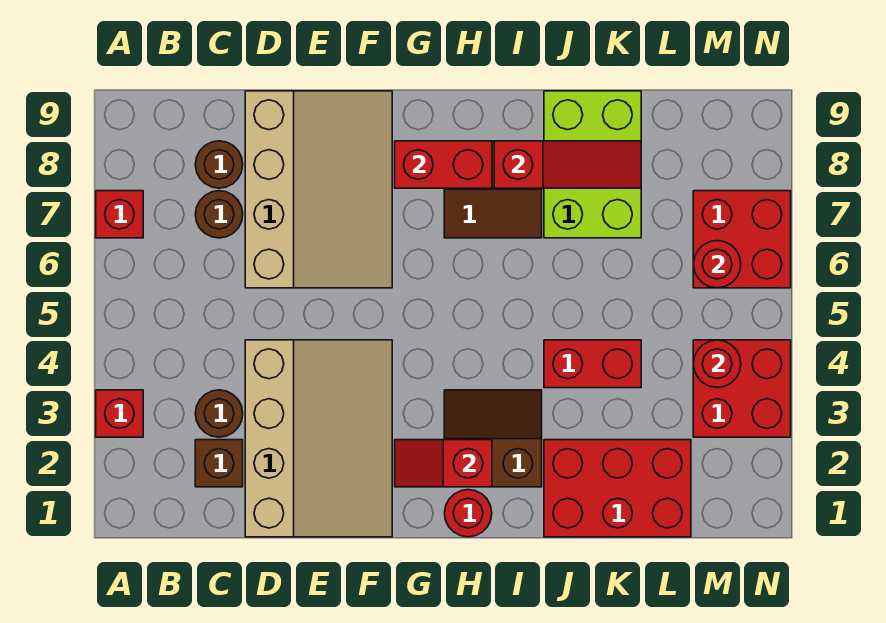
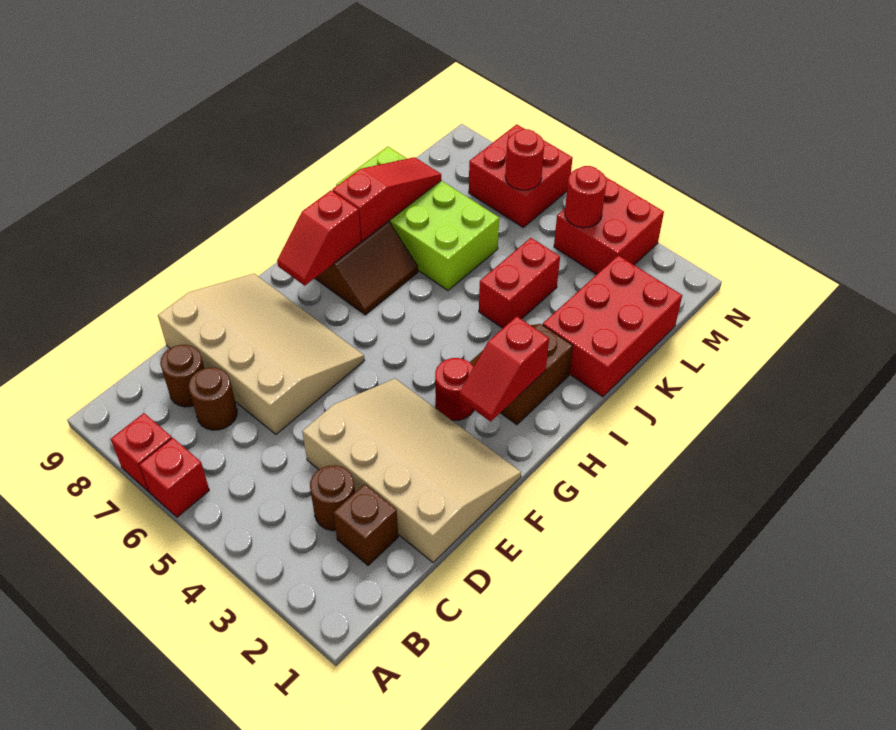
red brick A3 level 1 -> red brick A6 level 1
red brick G8:H8 level 2 -> red slope G8:H8 level 2 top H
red round brick H1 level 1 -> red round brick G3 level 1
lime brick J7:K9 level 1 -> lime brick J6:K9 level 1

